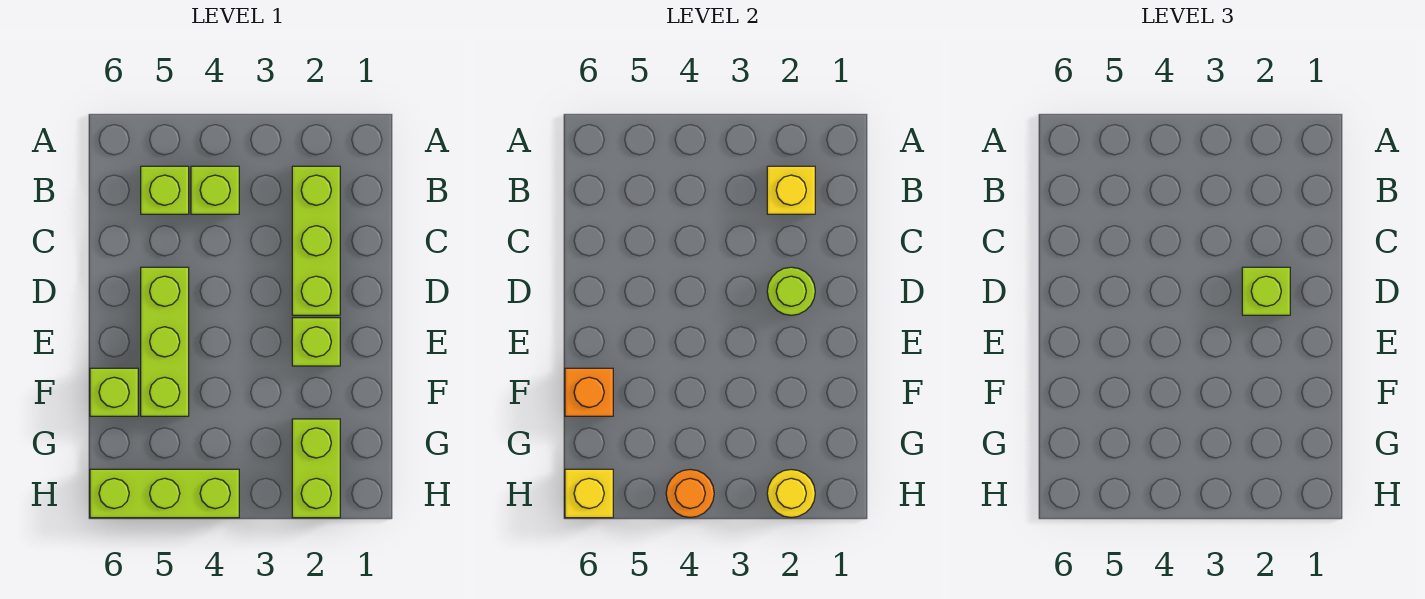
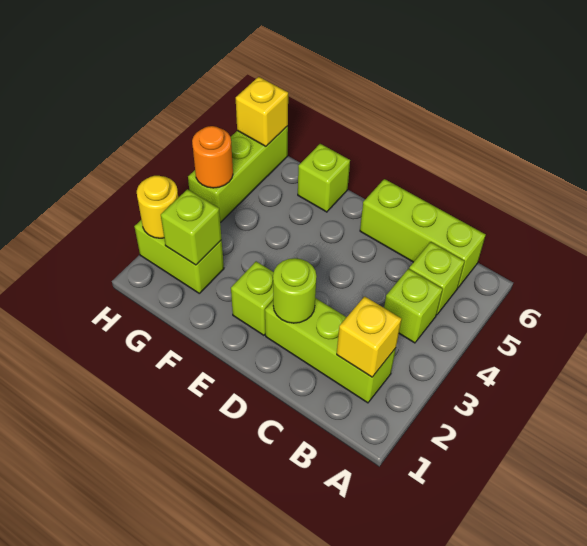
lime brick D2 level 3 -> lime brick G2 level 2
lime brick D5:F5 level 1 -> lime brick B6:D6 level 1
orange brick F6 level 2 -> none

